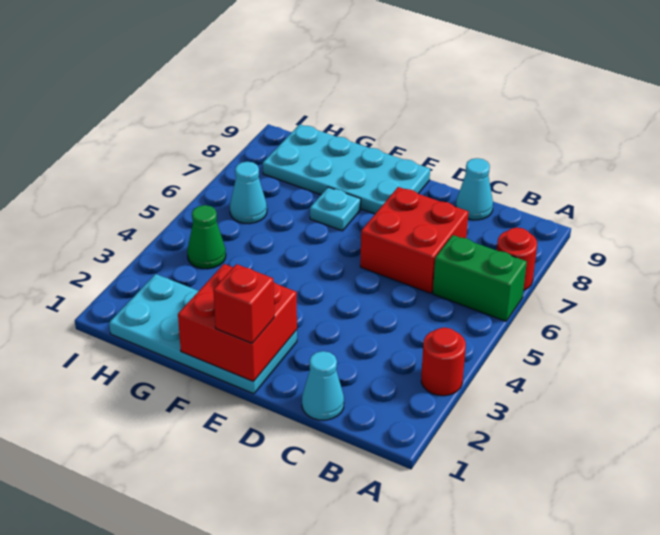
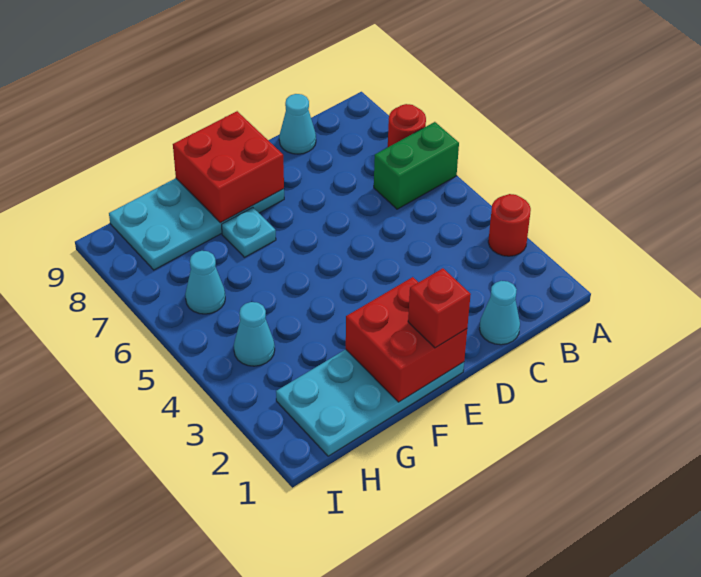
red brick C6:D7 level 1 -> red brick E8:F9 level 2
green cone H4 level 1 -> cyan cone H4 level 1

